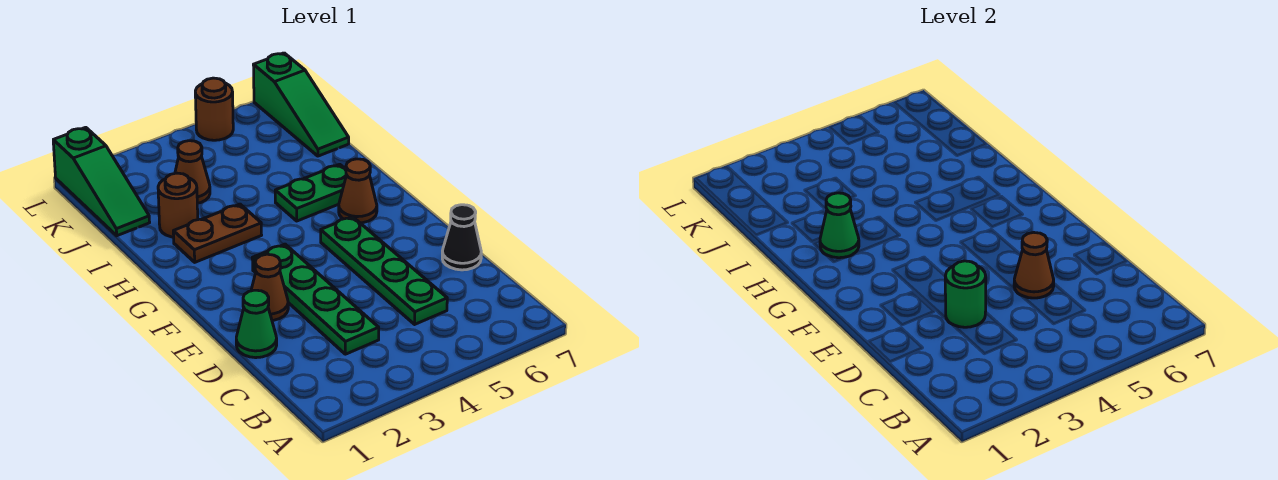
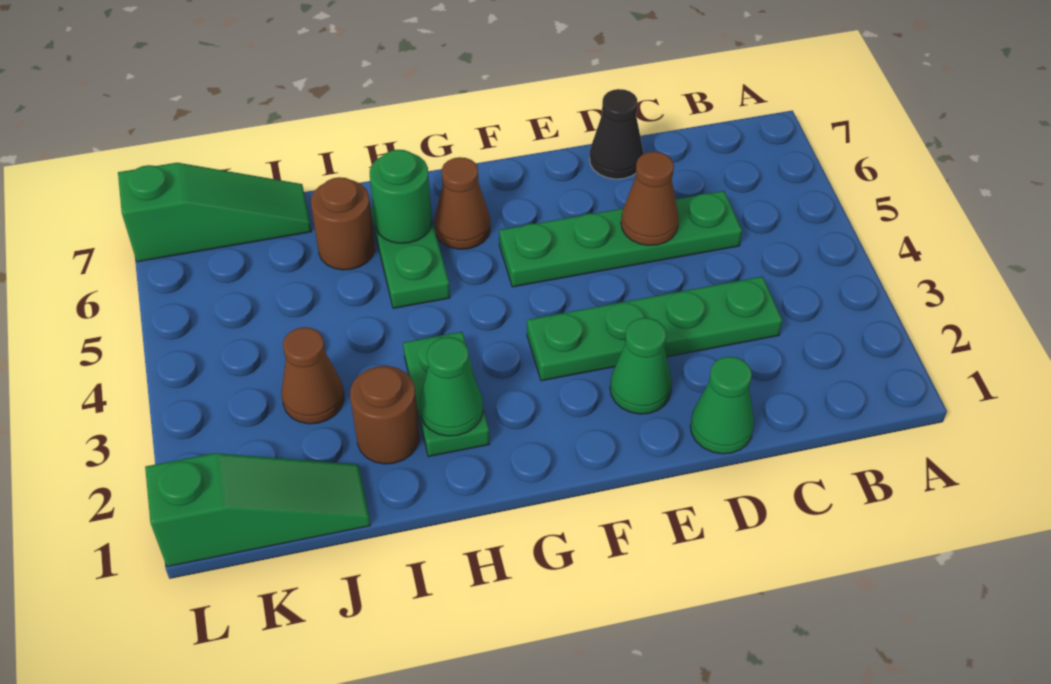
green round brick D3 level 2 -> green round brick H6 level 2
brown cone E2 level 1 -> green cone E2 level 1
brown plate H2:H3 level 1 -> green plate H2:H3 level 1
brown round brick L5 level 1 -> brown round brick I6 level 1

